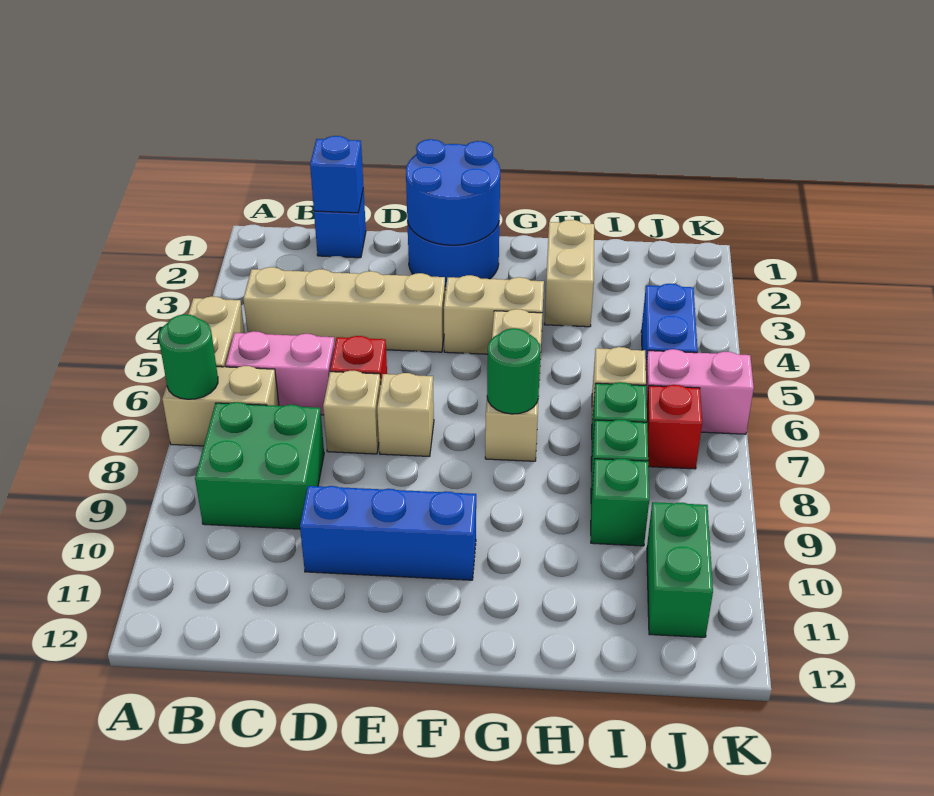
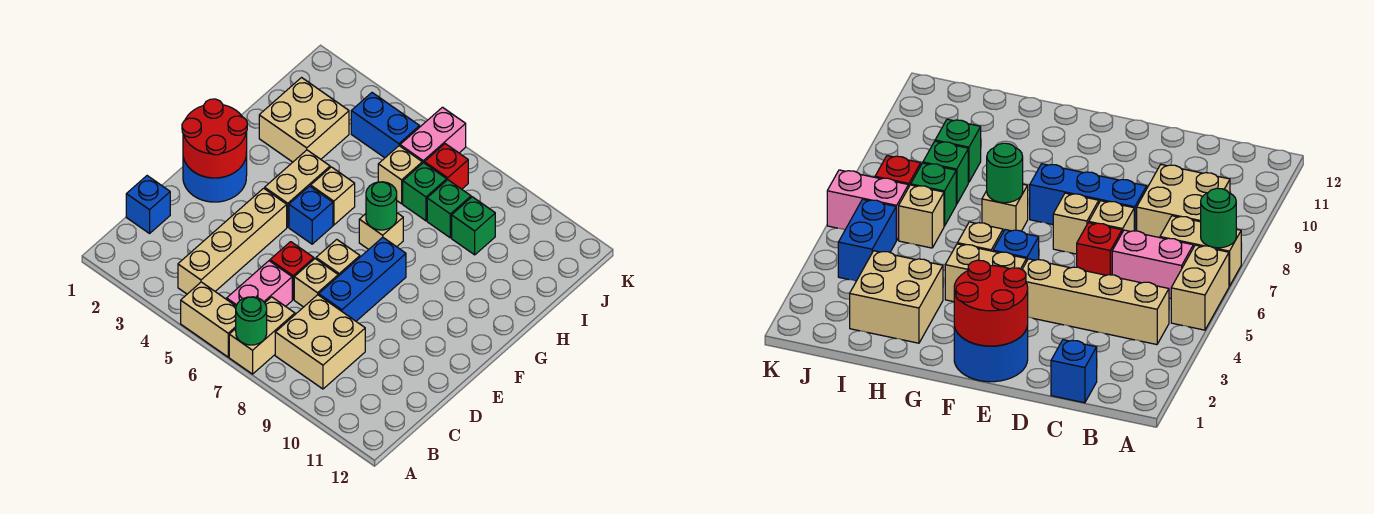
green brick B8:C9 level 1 -> tan brick B8:C9 level 1
blue brick C1 level 2 -> blue brick F5 level 1
blue brick D10:F10 level 1 -> blue brick D8:F8 level 1
blue round brick E1:F2 level 2 -> red round brick E1:F2 level 2
tan brick H2:H3 level 1 -> tan brick H2:I3 level 1
green brick J10:J11 level 1 -> none

